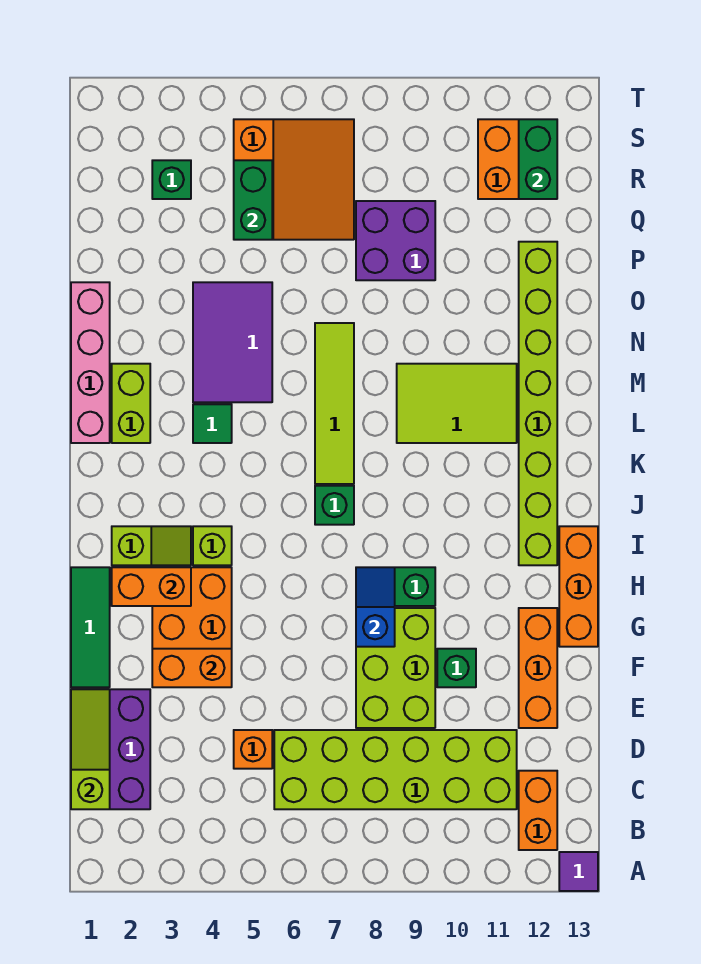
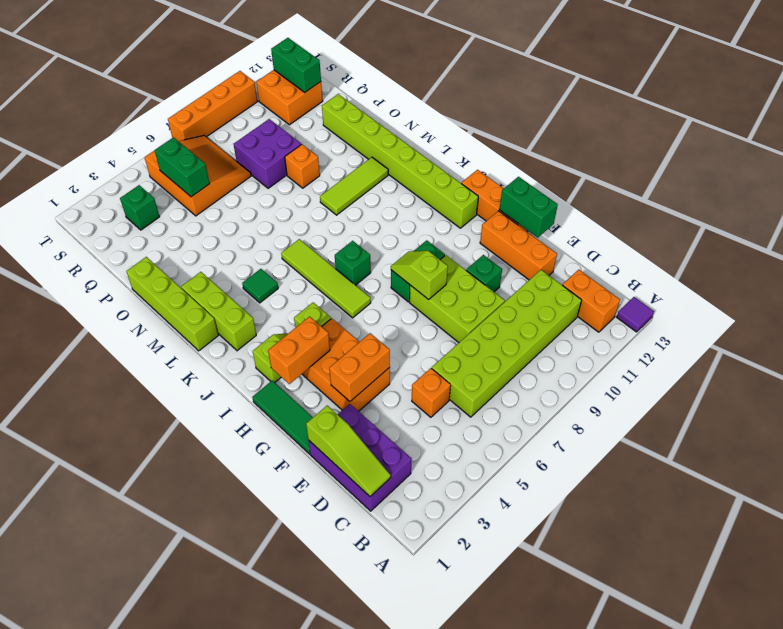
lime slope C1:E1 level 2 top C -> lime slope C1:E1 level 2 top E
none -> green brick F13:G13 level 2
blue slope G8:H8 level 2 top G -> lime slope G8:H8 level 2 top G
lime tile K7:N7 level 1 -> lime tile I6:L6 level 1
pink brick L1:O1 level 1 -> lime brick L1:O1 level 1
lime brick L2:M2 level 1 -> lime brick K2:M2 level 1
lime tile L9:M11 level 1 -> lime tile M9:M11 level 1
purple tile M4:O5 level 1 -> none
none -> orange brick O9 level 1
none -> orange brick T7:T10 level 1

